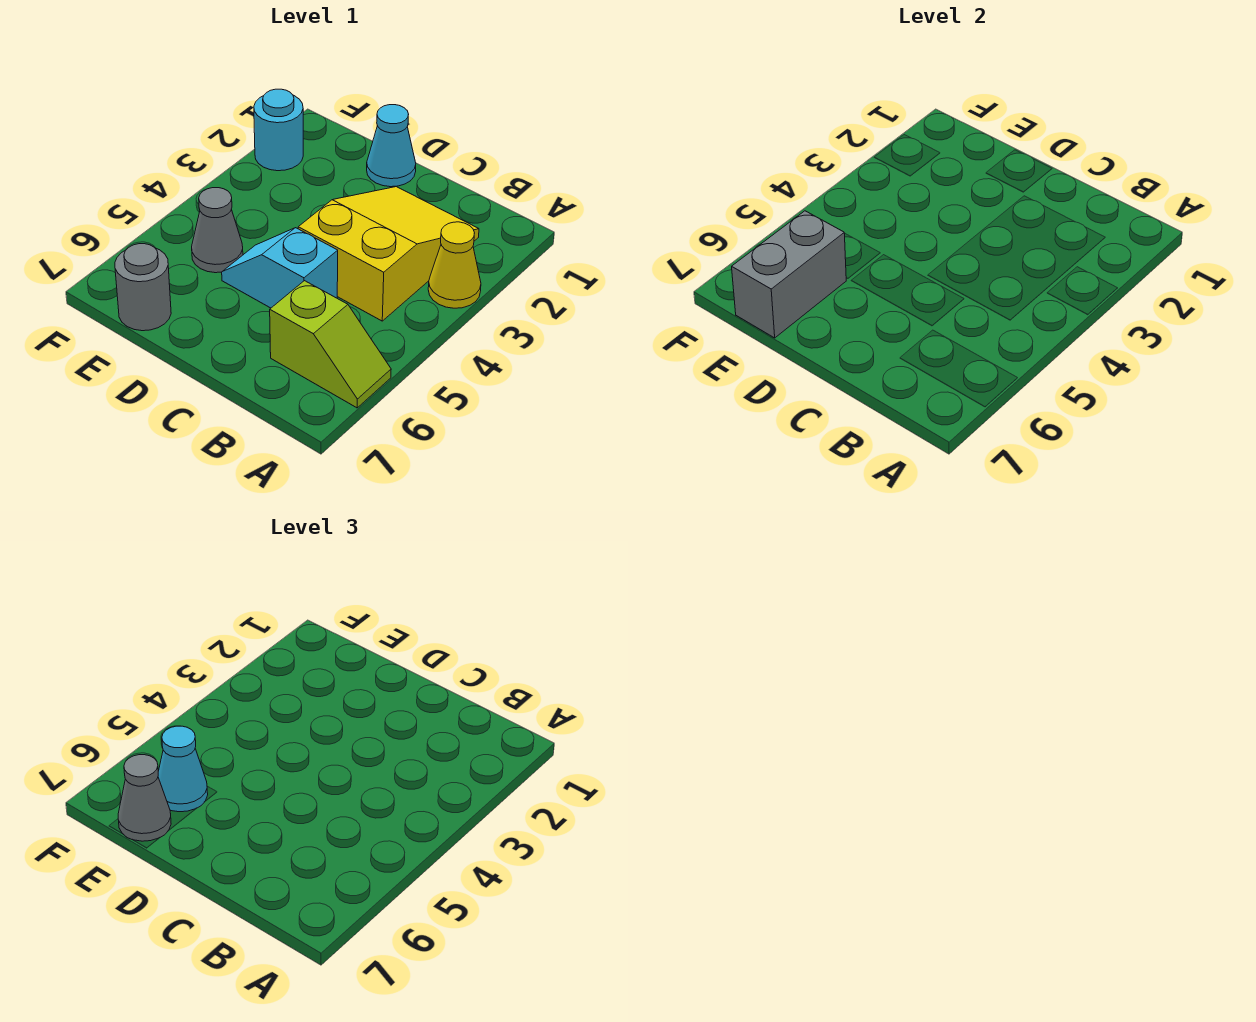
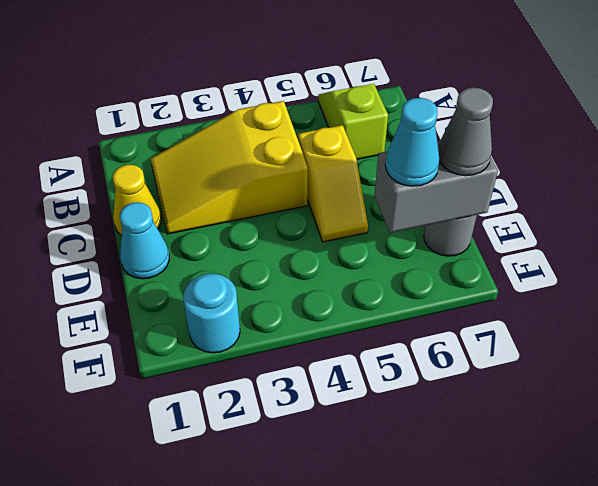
yellow cone A3 level 1 -> yellow cone C1 level 1
cyan slope C5:D5 level 1 top C -> yellow slope C5:D5 level 1 top C
grey cone E5 level 1 -> none

